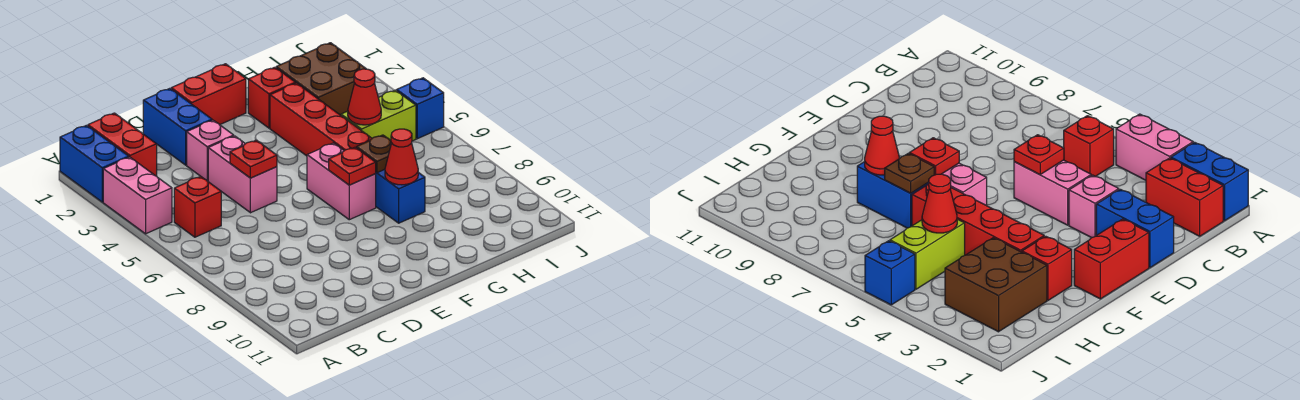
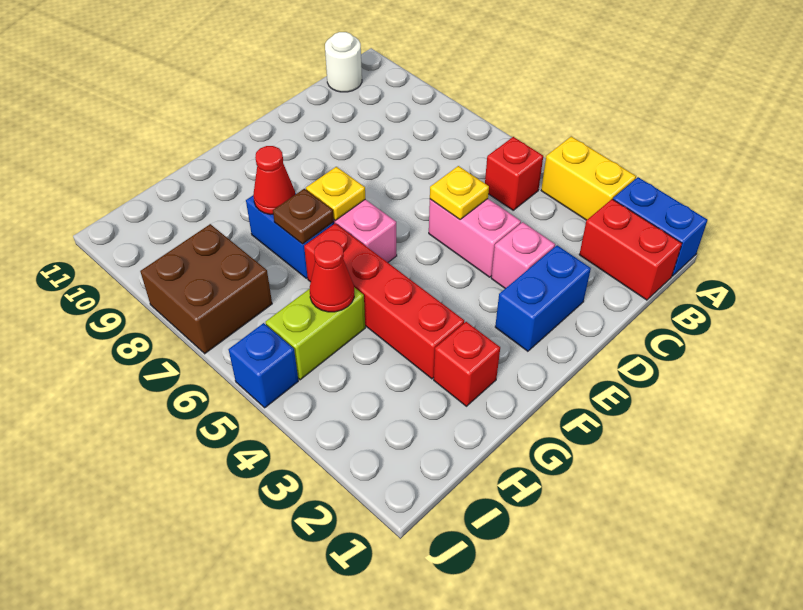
pink brick A3:A4 level 1 -> yellow brick A3:A4 level 1
none -> white round brick B11 level 1
blue brick D1:D2 level 1 -> blue brick D2:E2 level 1
red plate D5 level 2 -> yellow plate D5 level 2
red brick E1:F1 level 1 -> none
red plate F7 level 2 -> yellow plate F7 level 2
brown brick H2:I3 level 1 -> brown brick I7:J8 level 1

